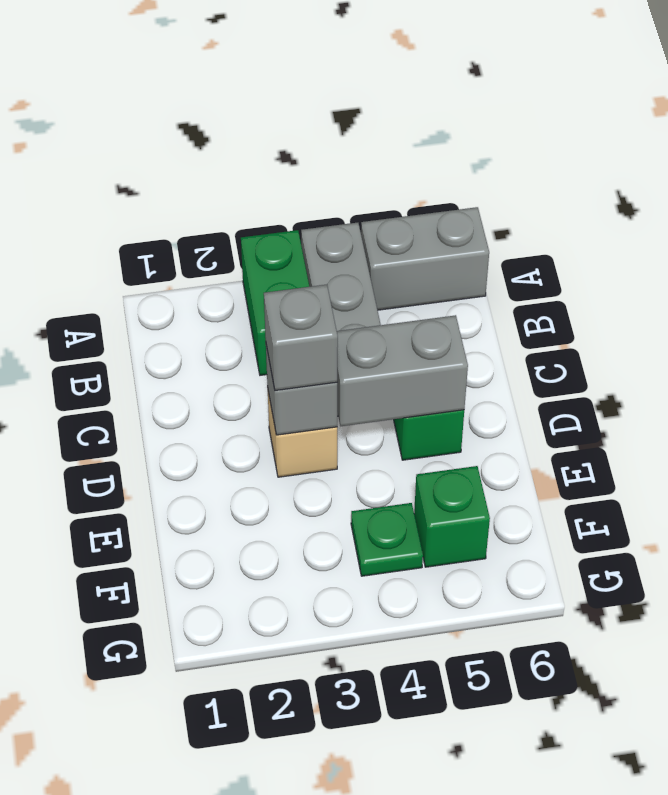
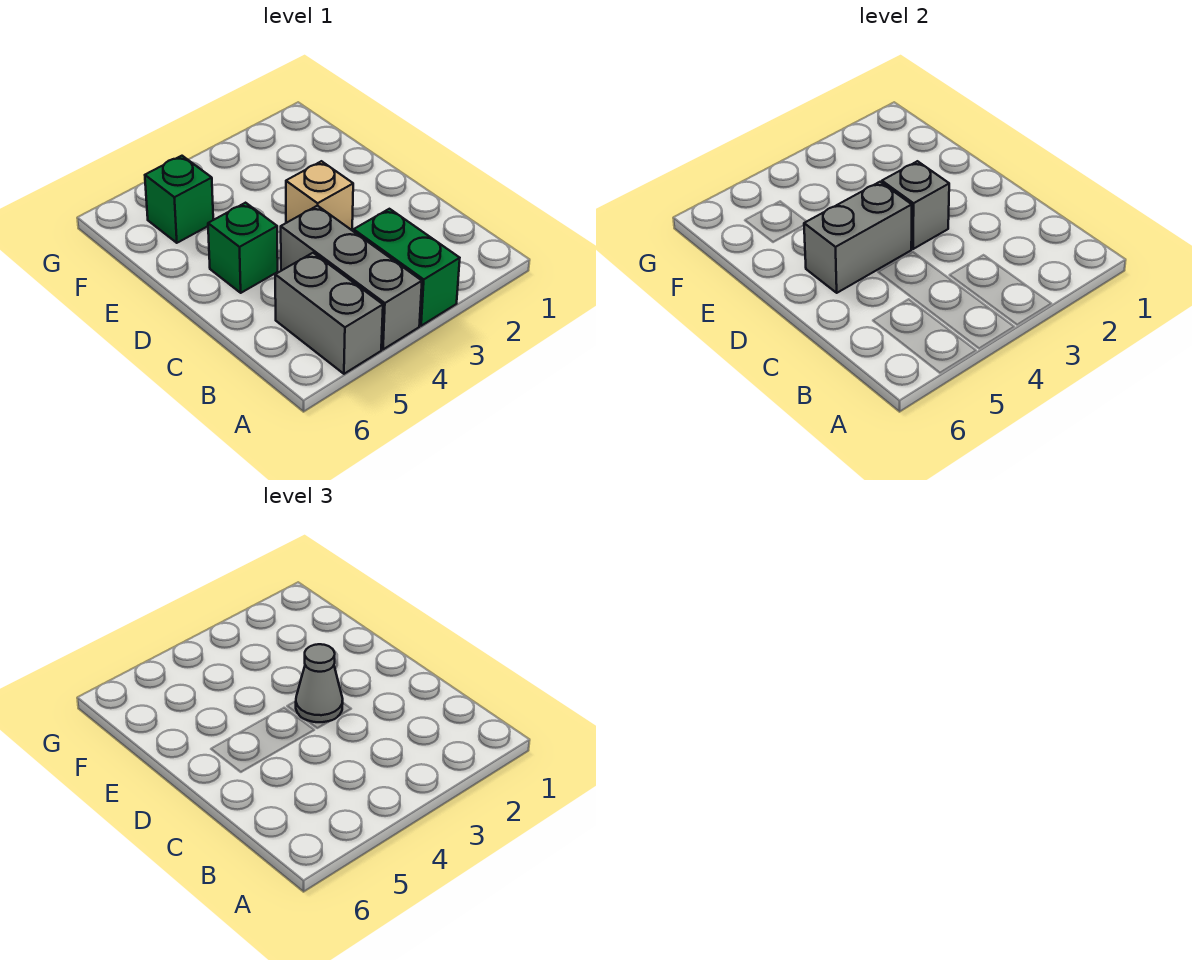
grey brick A5:A6 level 1 -> grey brick A5:B5 level 1
grey brick D3 level 3 -> grey cone D3 level 3
green plate F4 level 1 -> none

